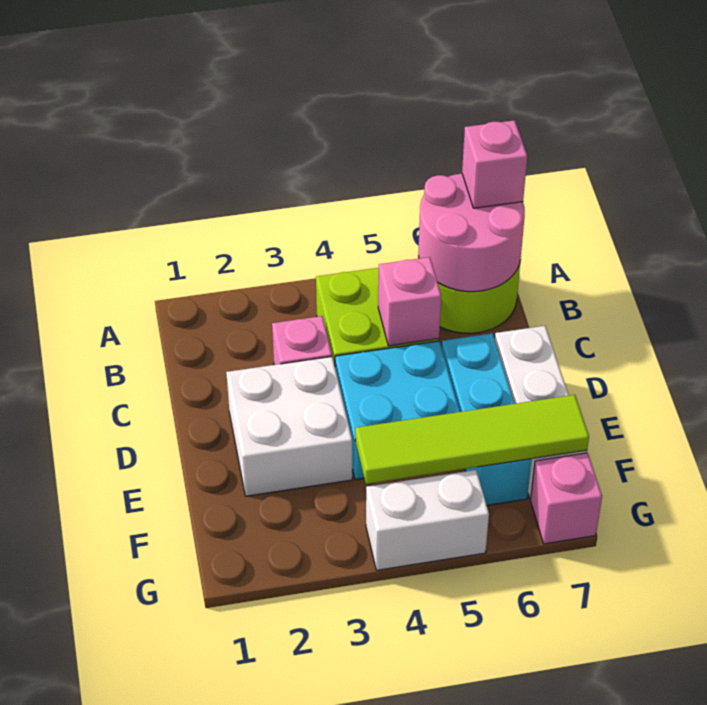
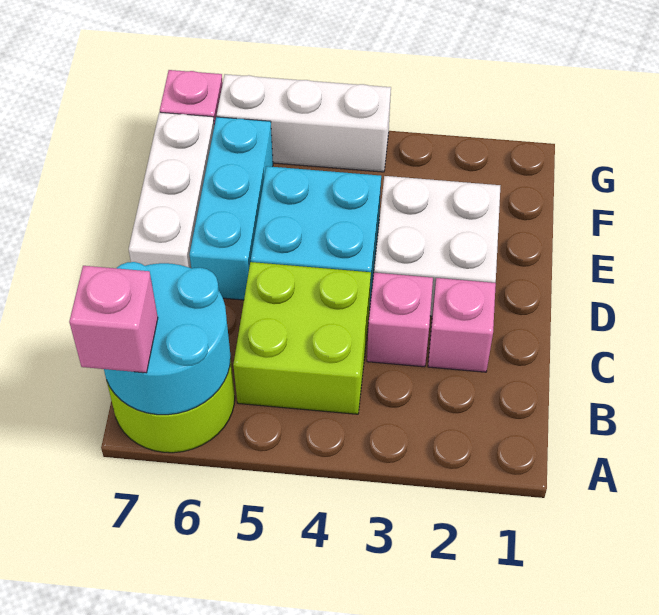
pink round brick A6:B7 level 2 -> cyan round brick A6:B7 level 2
pink brick C5 level 2 -> pink brick C2 level 1
lime tile F4:F7 level 2 -> none
white brick G4:G5 level 1 -> white brick G4:G6 level 1

